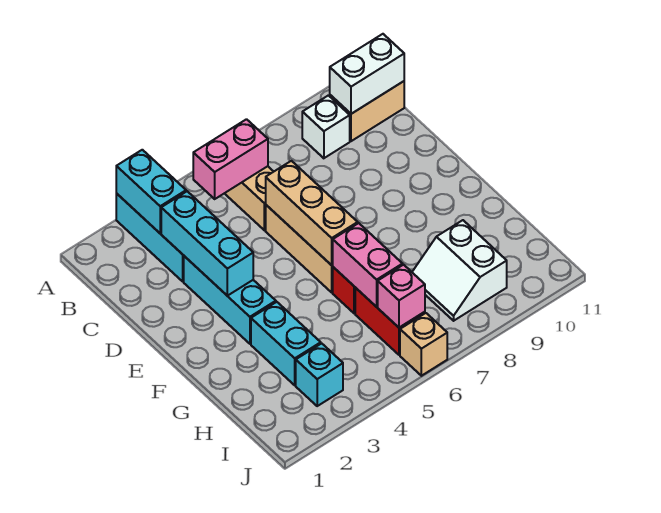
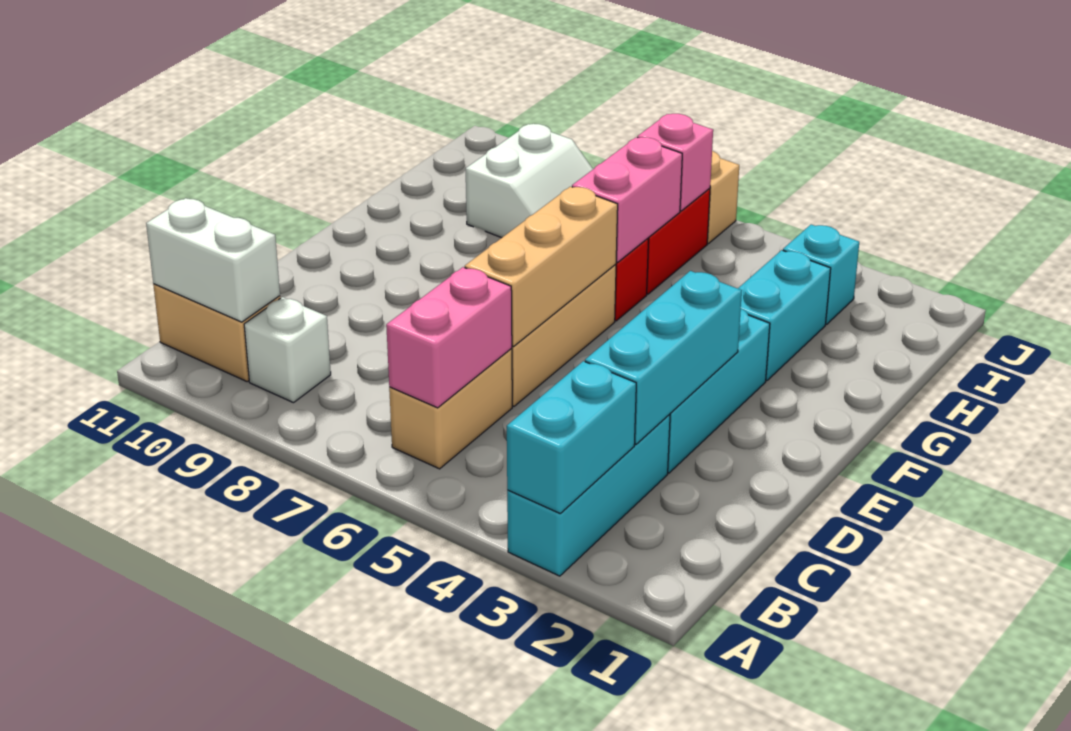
pink brick B5:B6 level 2 -> pink brick B6:C6 level 2

